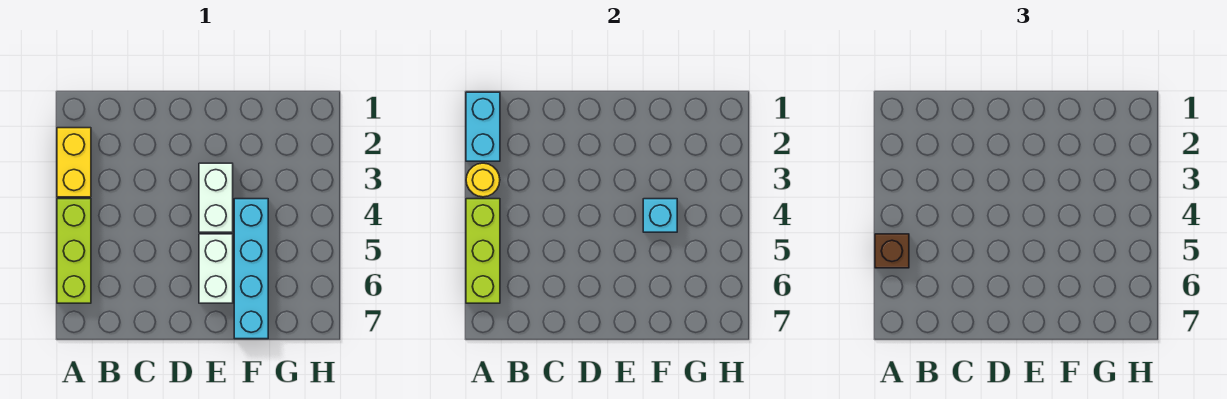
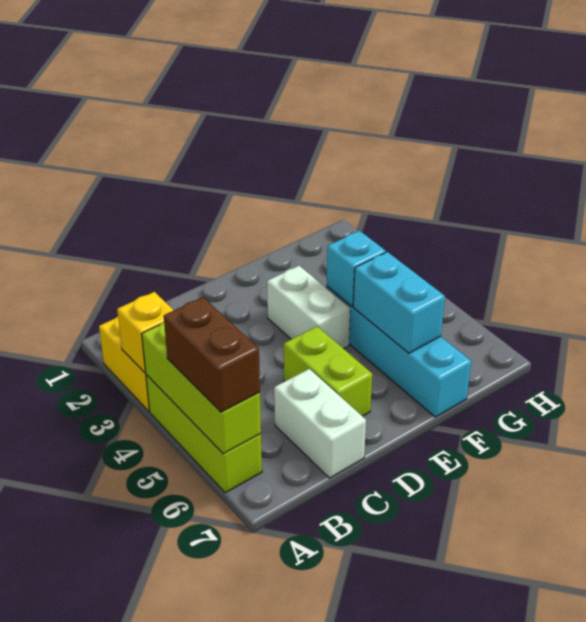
cyan brick A1:A2 level 2 -> cyan brick F5:F6 level 2
yellow round brick A3 level 2 -> yellow brick A3 level 2
brown brick A5 level 3 -> brown brick A5:A6 level 3
none -> lime brick D5:D6 level 1
white brick E5:E6 level 1 -> white brick C6:C7 level 1

